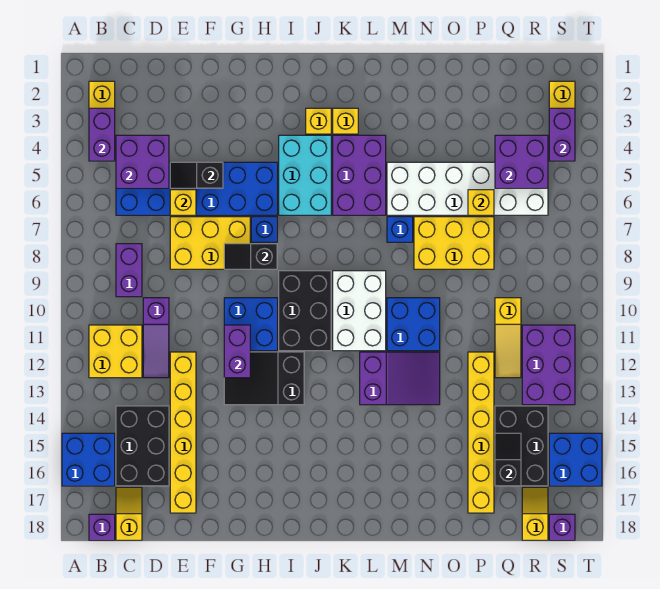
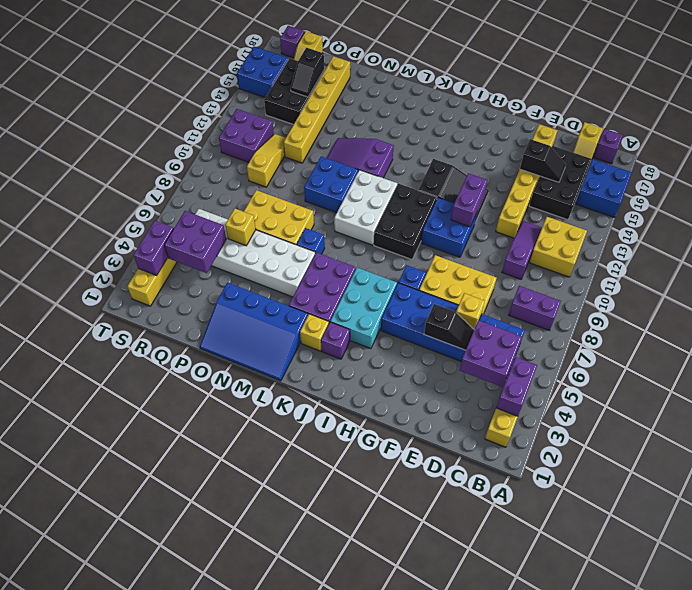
purple brick C8:C9 level 1 -> purple brick B8:C8 level 1
black slope G8:H8 level 2 top H -> black slope D15:E15 level 2 top E
yellow brick J3 level 1 -> purple brick J3 level 1
none -> blue slope L1:O3 level 1 top 3
purple brick R11:S13 level 1 -> purple brick R11:S12 level 1

